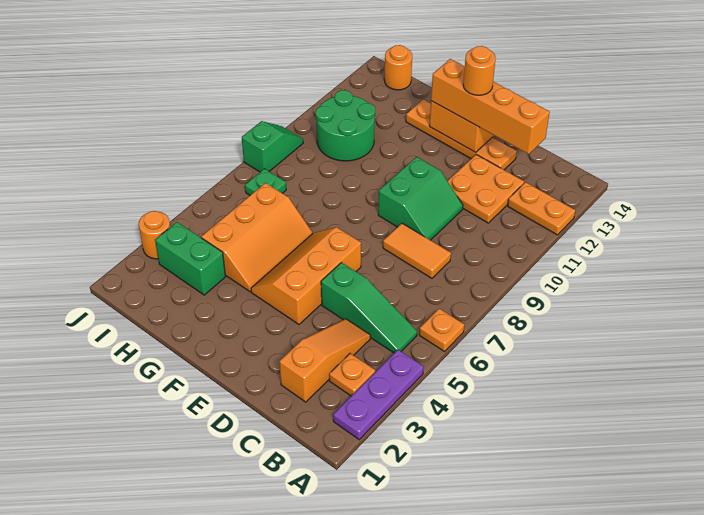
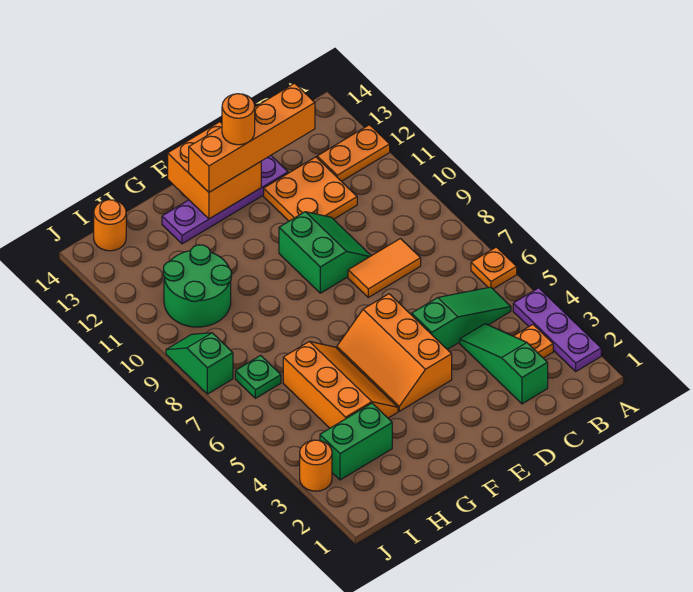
orange slope C2:C4 level 1 top 2 -> green slope C2:C4 level 1 top 2
orange plate D13:G13 level 1 -> purple plate D13:G13 level 1

